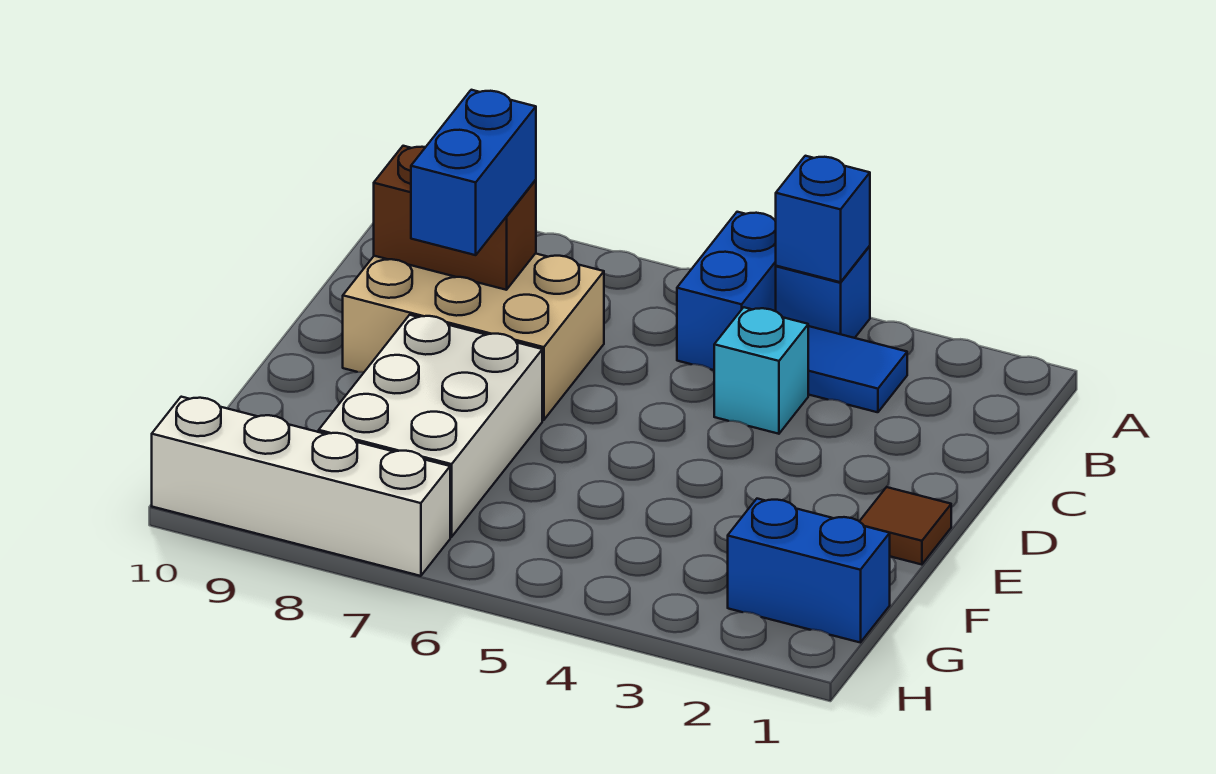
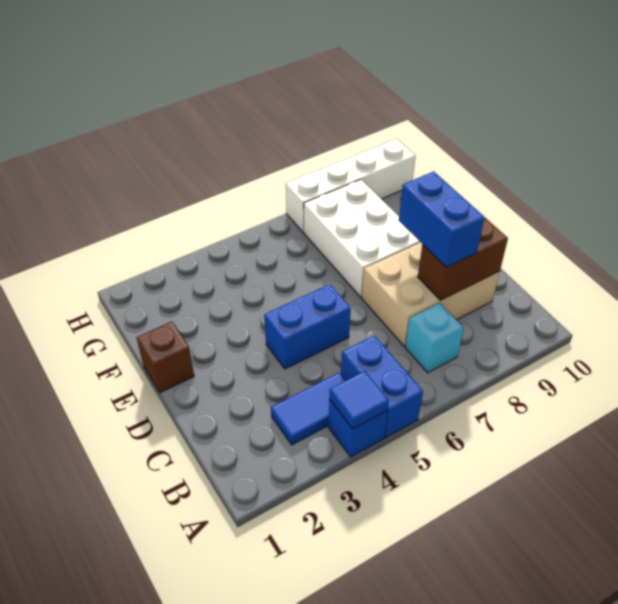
blue brick A4 level 2 -> blue tile A4 level 2
cyan brick C4 level 1 -> cyan brick B7 level 1
brown tile E1 level 1 -> brown brick E1 level 1
blue brick G1:G2 level 1 -> blue brick D4:D5 level 1

